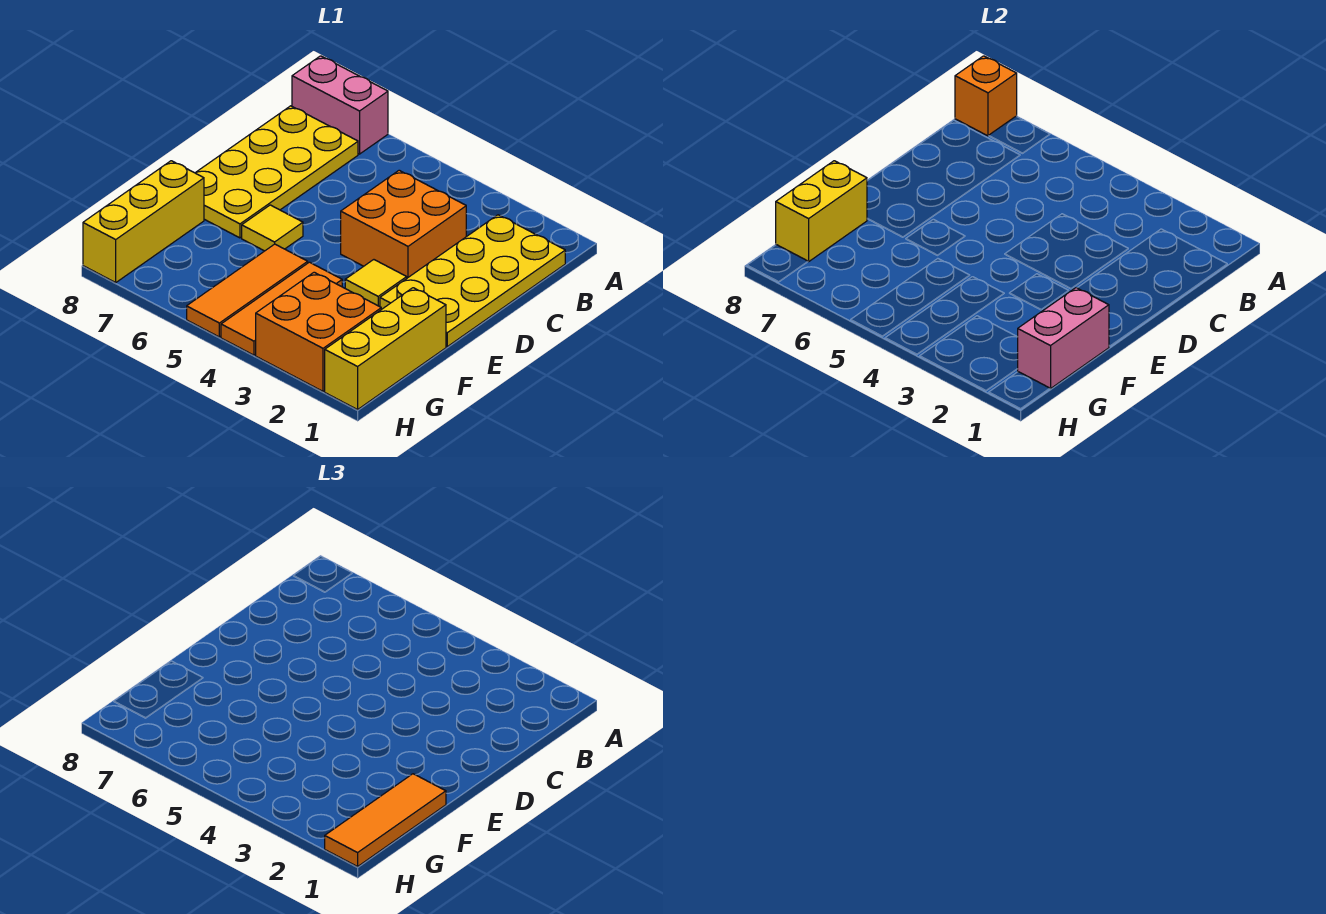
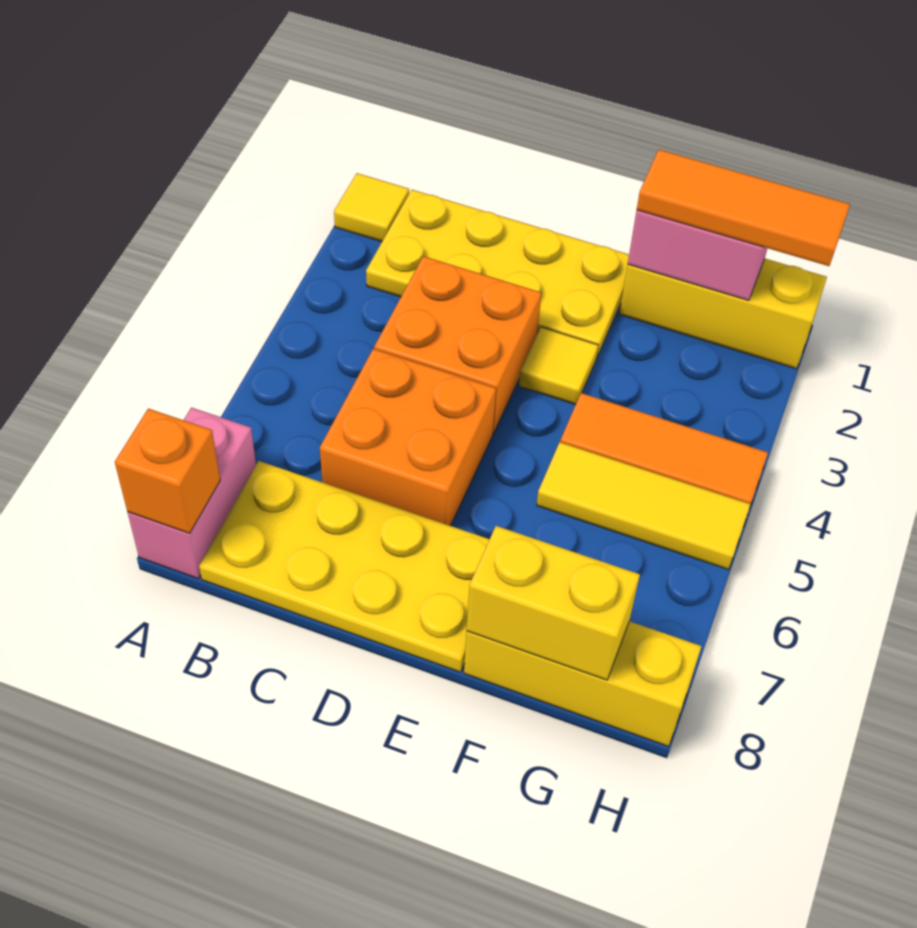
yellow tile E6 level 1 -> yellow tile A1 level 1
orange tile F5:H5 level 1 -> yellow tile F5:H5 level 1
orange brick G2:H3 level 1 -> orange brick C5:D6 level 1

